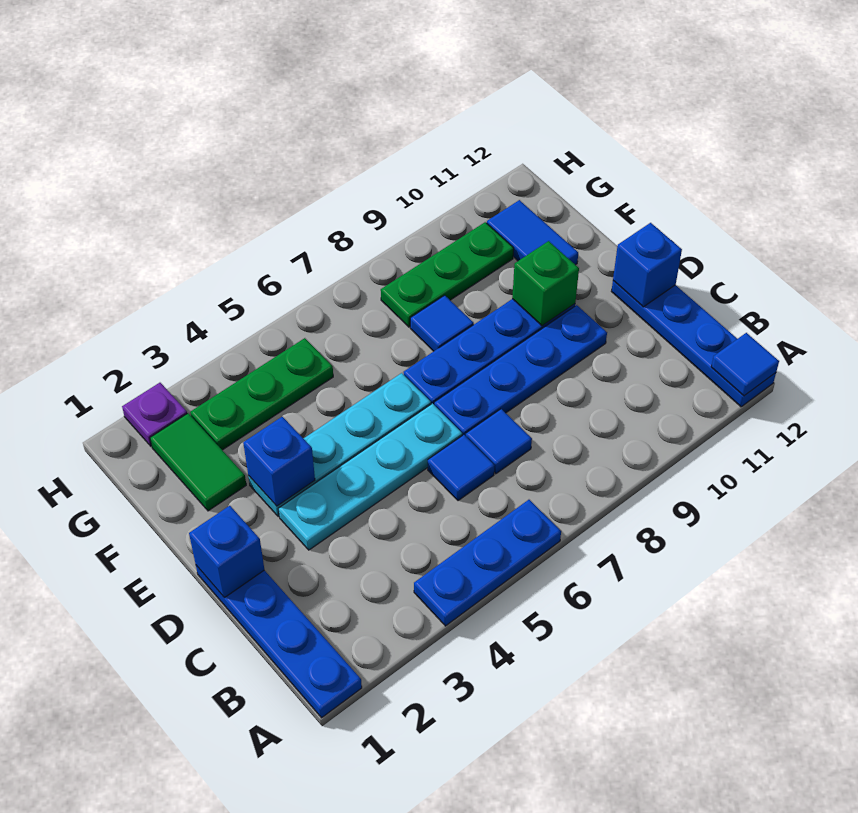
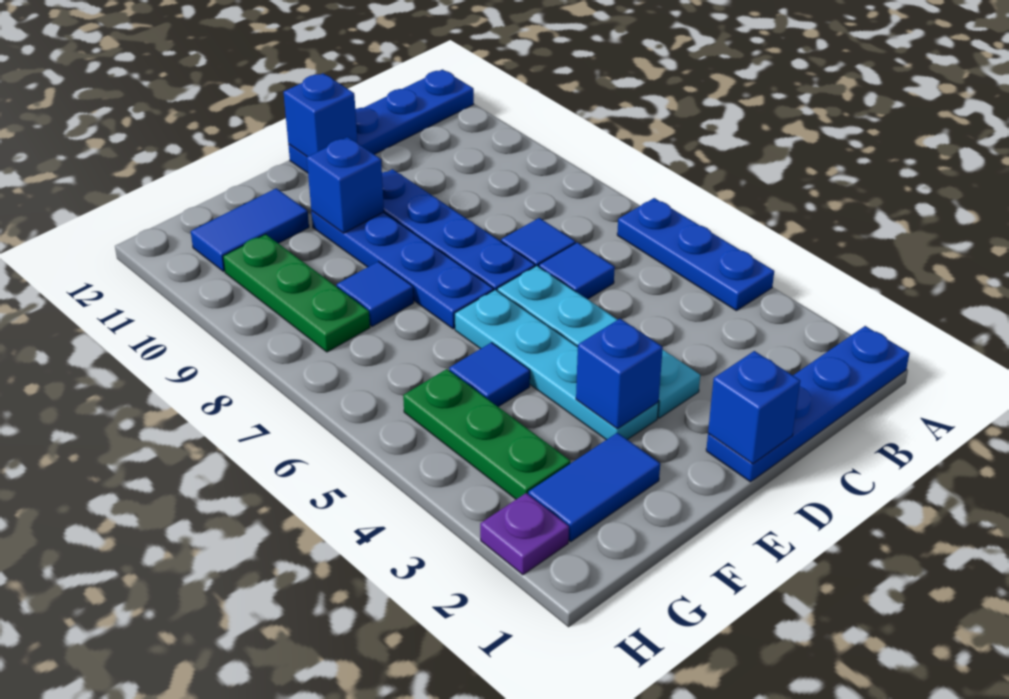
blue tile A12 level 2 -> blue tile F5 level 1
green brick E10 level 2 -> blue brick E10 level 2
green tile F2:G2 level 1 -> blue tile F2:G2 level 1

